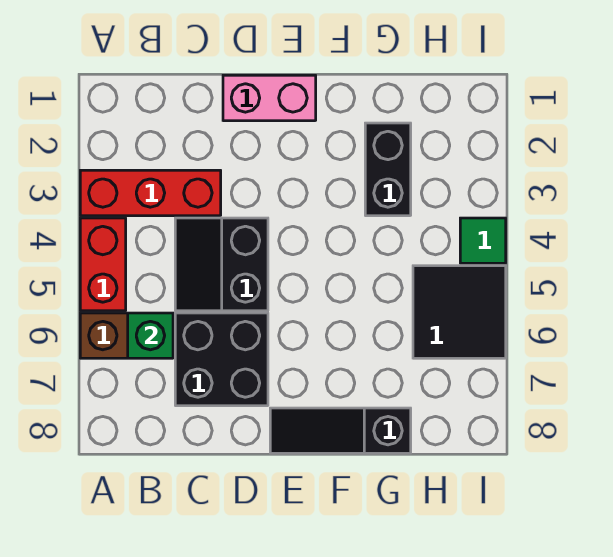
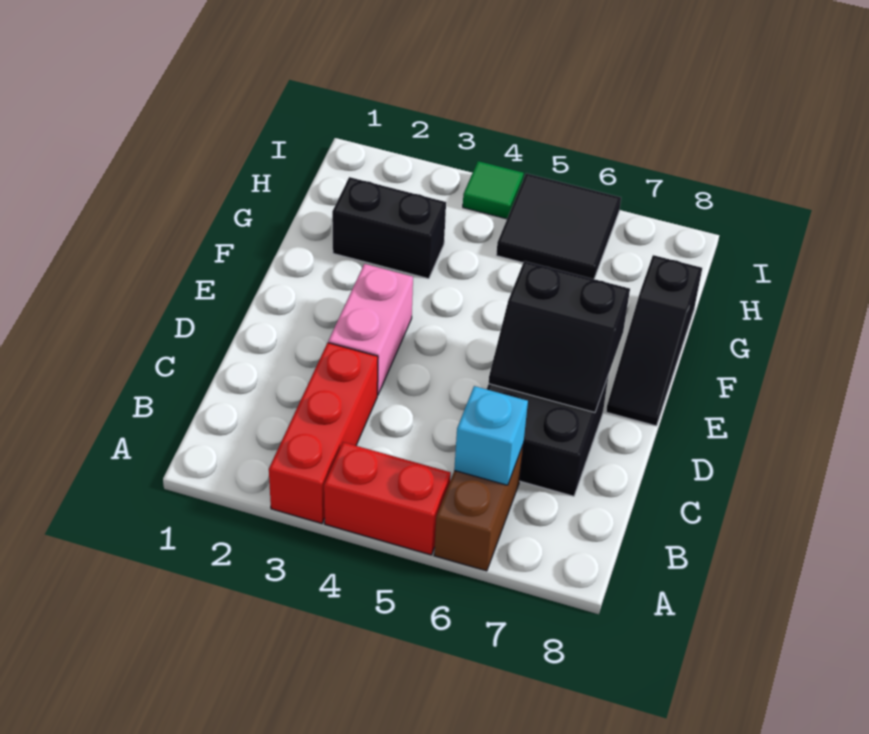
green brick B6 level 2 -> cyan brick B6 level 2
black slope C4:D5 level 1 top D -> black slope D6:E7 level 2 top E
pink brick D1:E1 level 1 -> pink brick D3:E3 level 1

